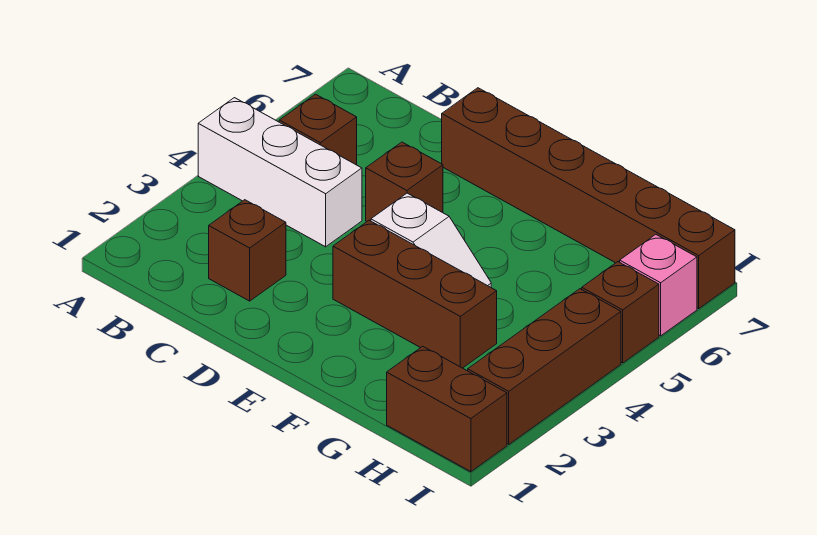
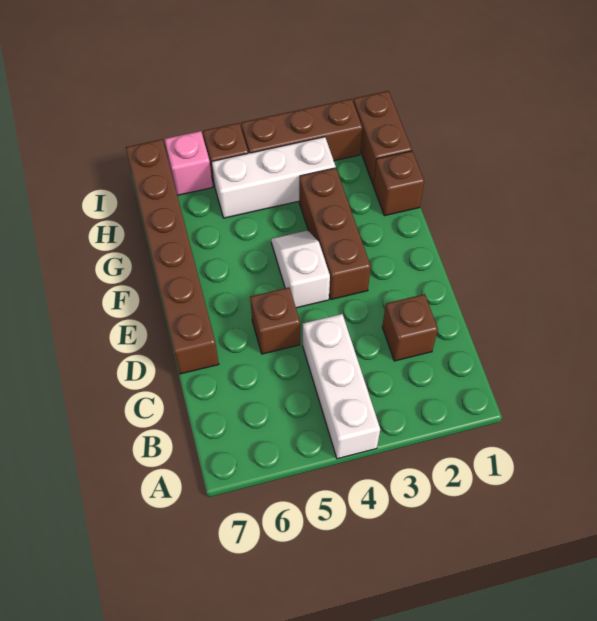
brown brick B5 level 1 -> brown brick G1 level 1
none -> white brick H3:H5 level 1

